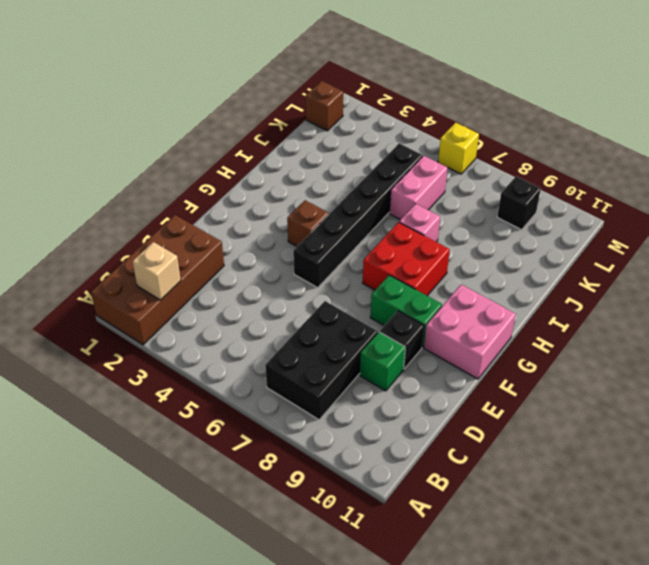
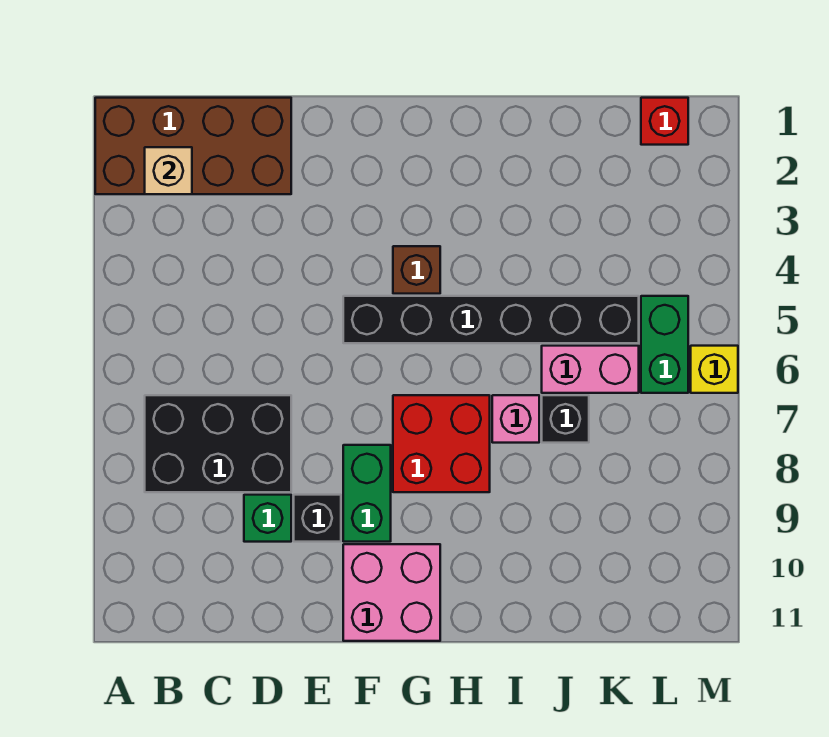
brown brick L1 level 1 -> red brick L1 level 1
none -> green brick L5:L6 level 1
black brick L9 level 1 -> black brick J7 level 1

